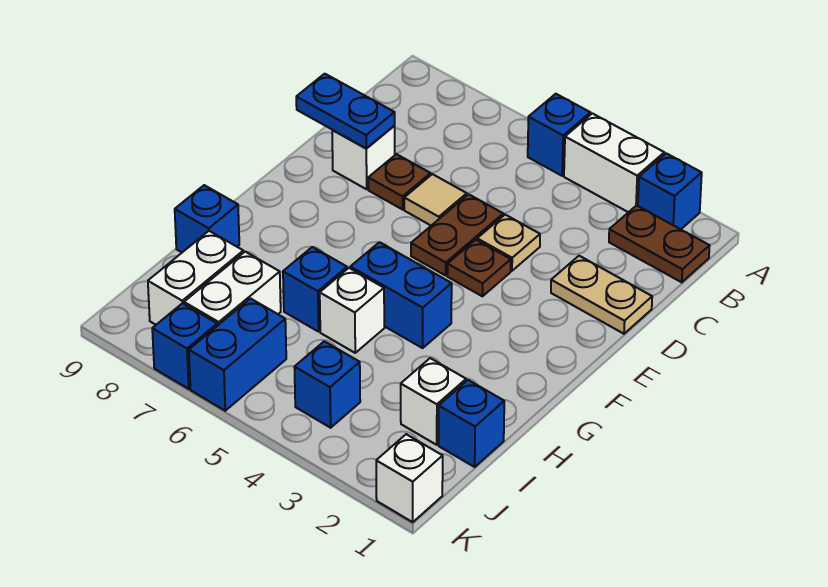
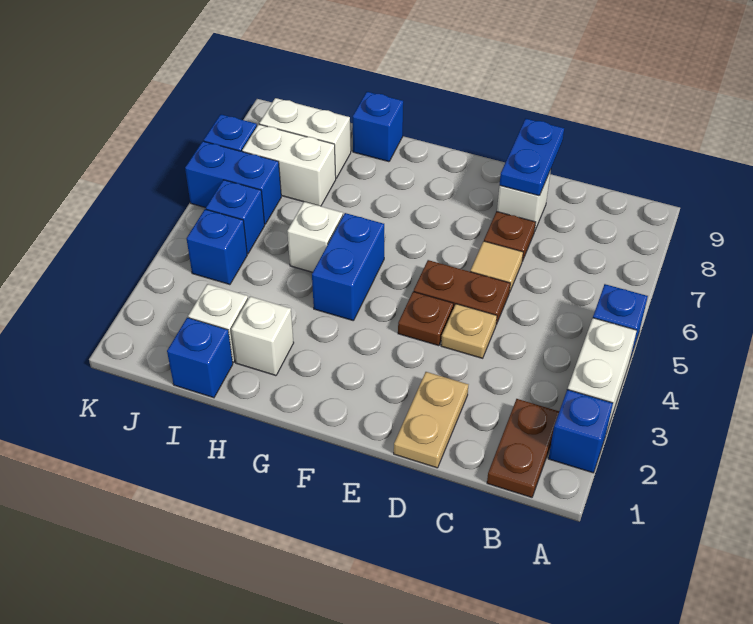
blue brick H6 level 1 -> blue brick J5 level 1
white brick K1 level 1 -> white brick H2 level 1

